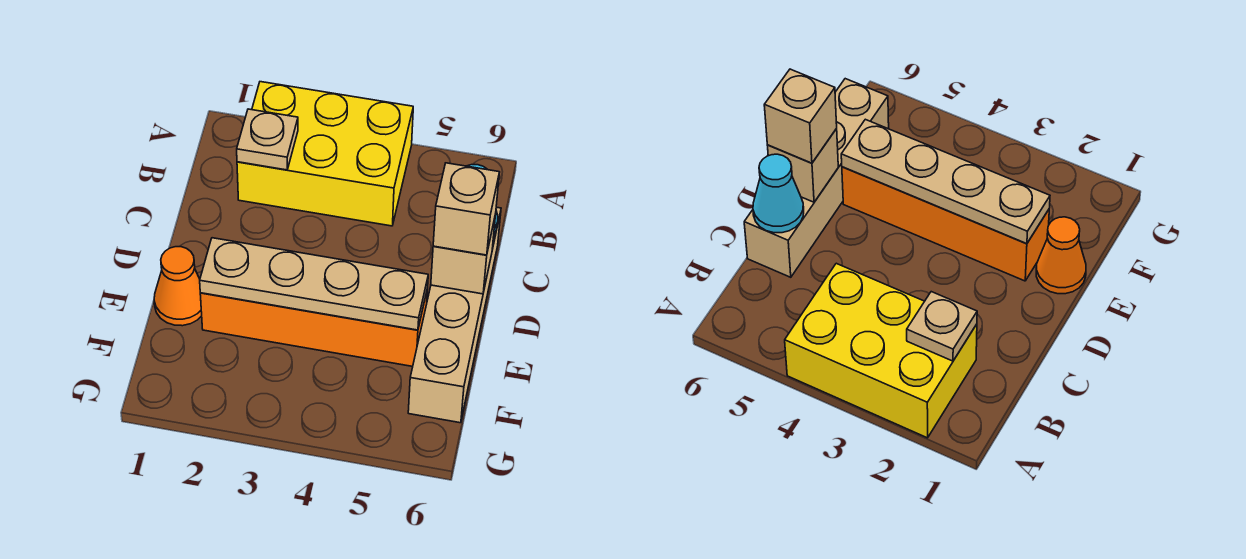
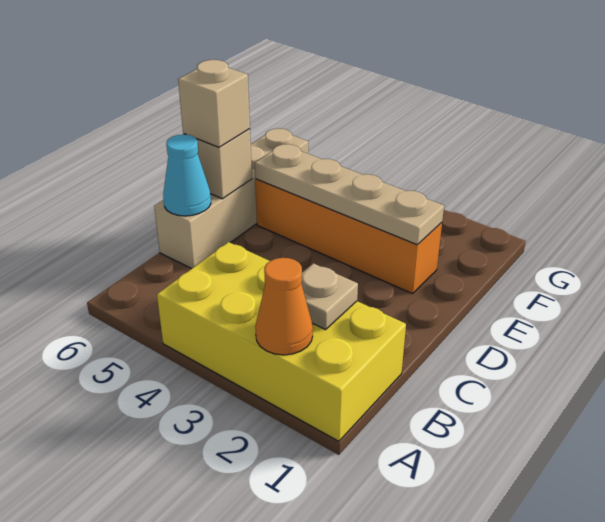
yellow brick A2:B4 level 1 -> yellow brick A1:B4 level 1
orange cone E1 level 1 -> orange cone A2 level 2

